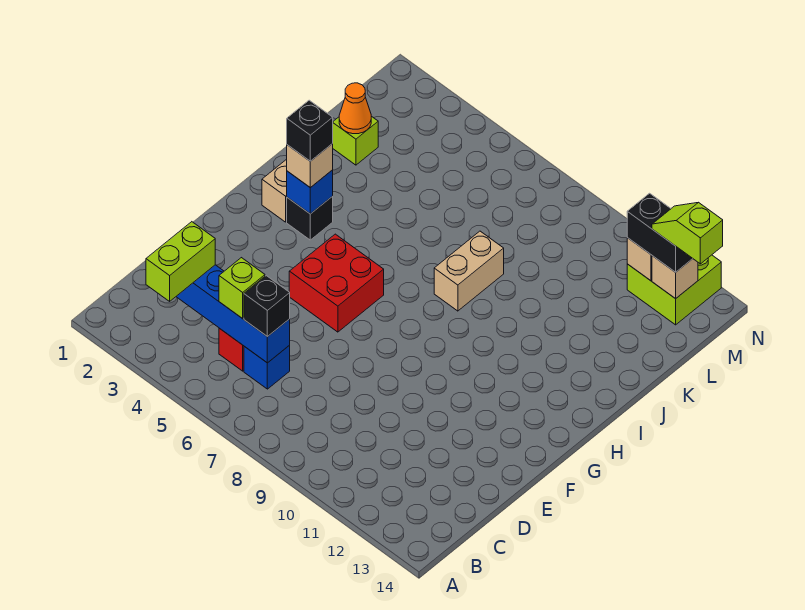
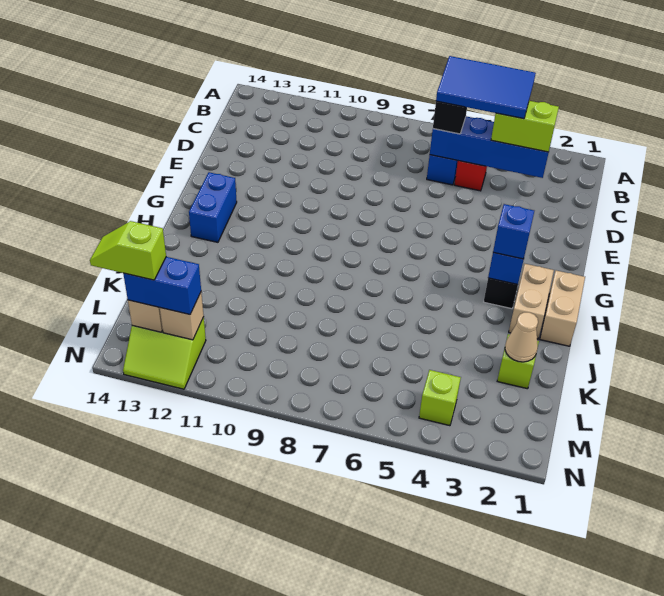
lime brick B3:C3 level 3 -> lime brick C3:C4 level 3
none -> blue tile B4:C6 level 4
lime brick C5 level 3 -> lime brick M4 level 1
red brick F5:G6 level 1 -> none
none -> blue brick G13:H13 level 1
tan brick H3 level 3 -> blue brick H3 level 3
black brick H3 level 4 -> none
tan brick I8:J8 level 1 -> tan brick H1:I1 level 1
orange cone K2 level 2 -> tan cone K2 level 2
lime brick M12:N13 level 1 -> lime slope M12:N13 level 1 top M
black brick M12:M13 level 3 -> blue brick M12:M13 level 3
lime slope M13:M14 level 4 top 14 -> lime slope M13:M14 level 4 top 13

